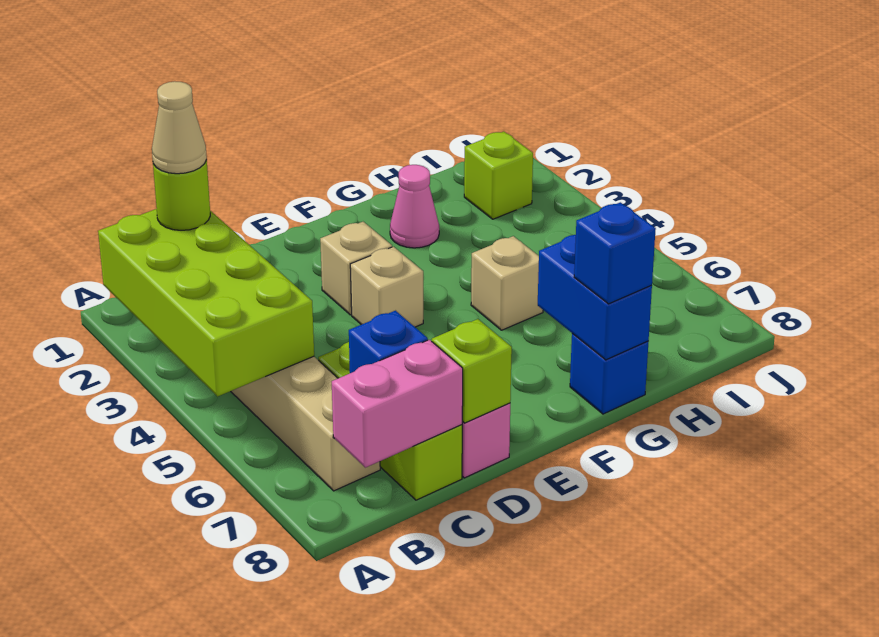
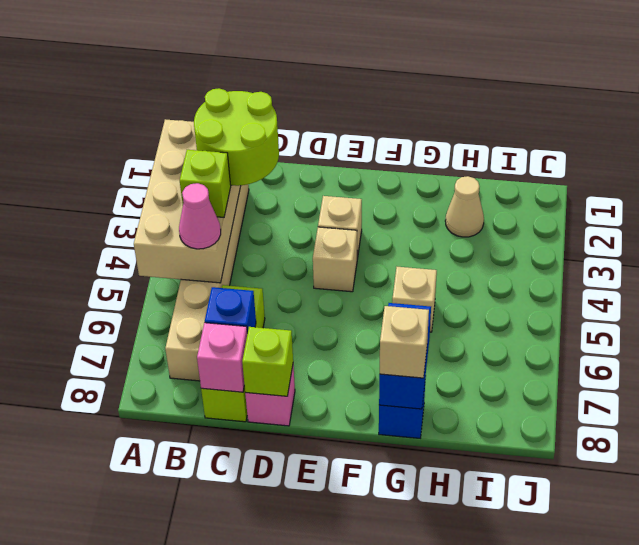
lime brick A2:B5 level 2 -> tan brick A2:B5 level 2
lime round brick B2 level 3 -> lime round brick B2:C3 level 3
tan cone B2 level 4 -> tan cone H2 level 1
pink brick B8:C8 level 2 -> pink brick C8 level 2
pink cone G2 level 1 -> pink cone B5 level 3
blue brick G8 level 3 -> tan brick G8 level 3
lime brick I2 level 1 -> lime brick B4 level 3

